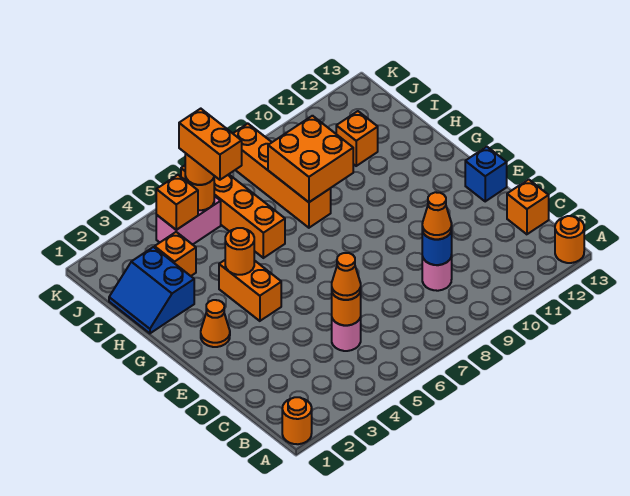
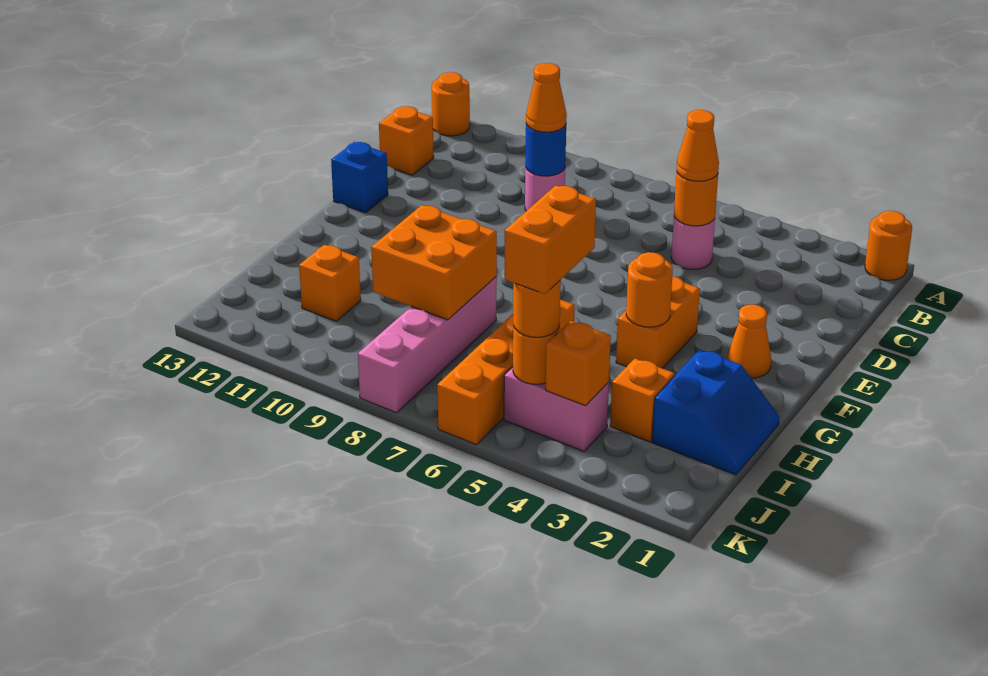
orange brick H8:K8 level 1 -> pink brick H8:K8 level 1

